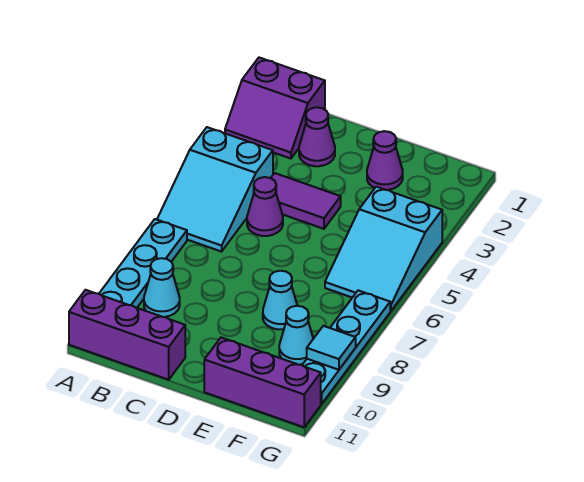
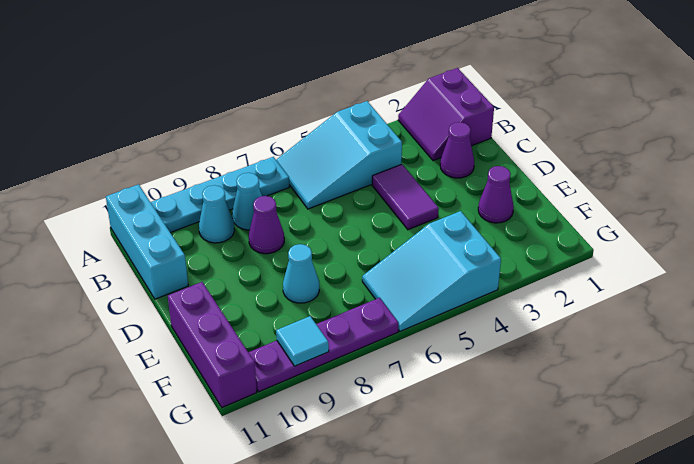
purple brick A11:C11 level 1 -> cyan brick A11:C11 level 1
purple cone C5 level 1 -> purple cone C8 level 1
cyan cone F9 level 1 -> cyan cone B8 level 1
cyan plate G7:G10 level 1 -> purple plate G7:G10 level 1

